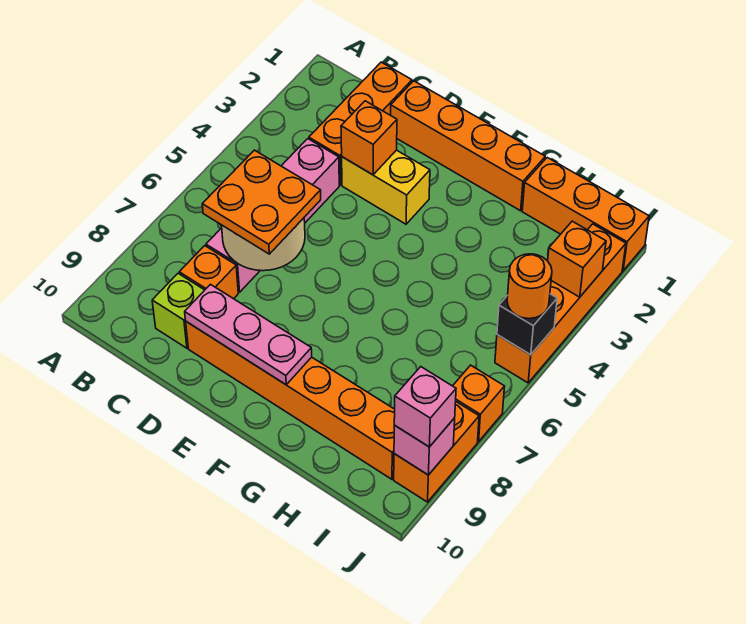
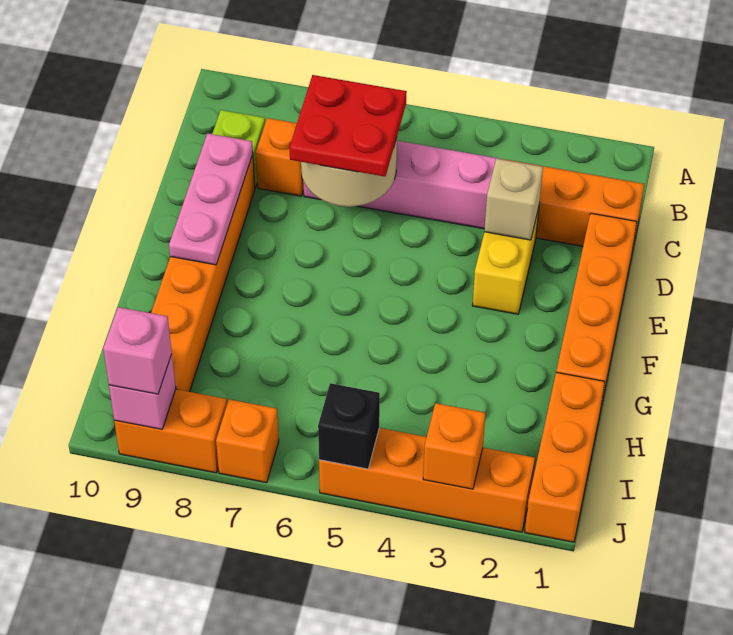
orange plate C6:D7 level 3 -> red plate C6:D7 level 3
orange brick D3 level 2 -> tan brick D3 level 2
orange round brick J5 level 3 -> none

